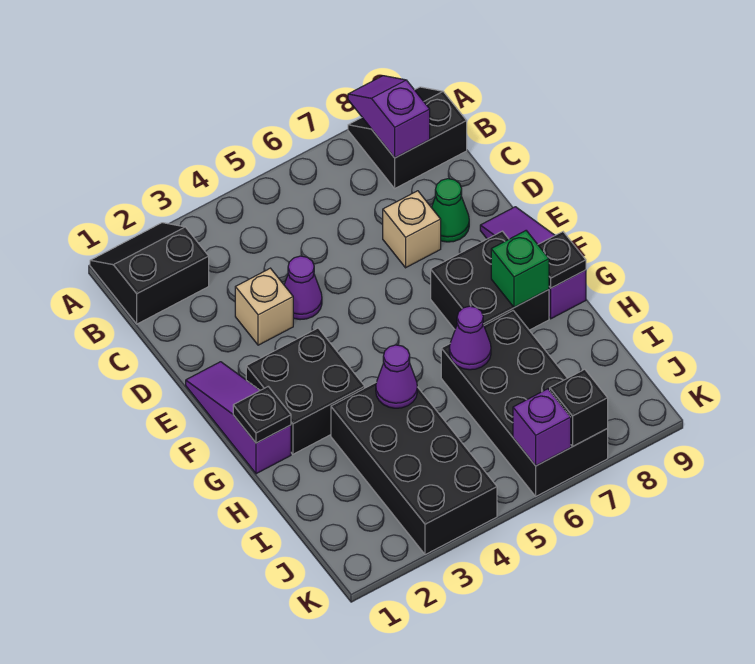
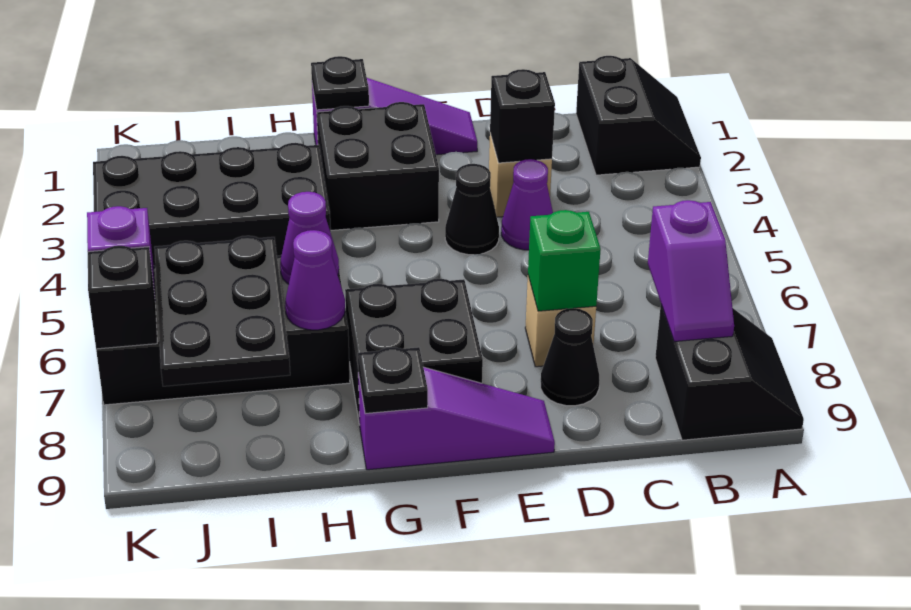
purple slope A8:B8 level 2 top B -> purple slope B7:B8 level 2 top 7
none -> black brick D3 level 2
green cone D8 level 1 -> black cone D8 level 1
none -> black cone E4 level 1
green brick G8 level 2 -> green brick D7 level 2
purple cone H4 level 2 -> purple cone H7 level 2
none -> black plate I6:J8 level 2

